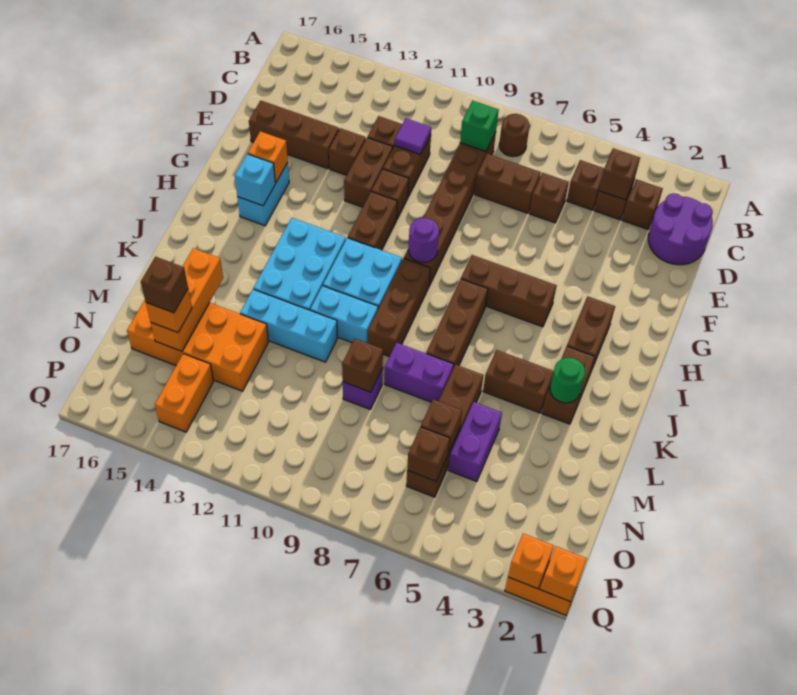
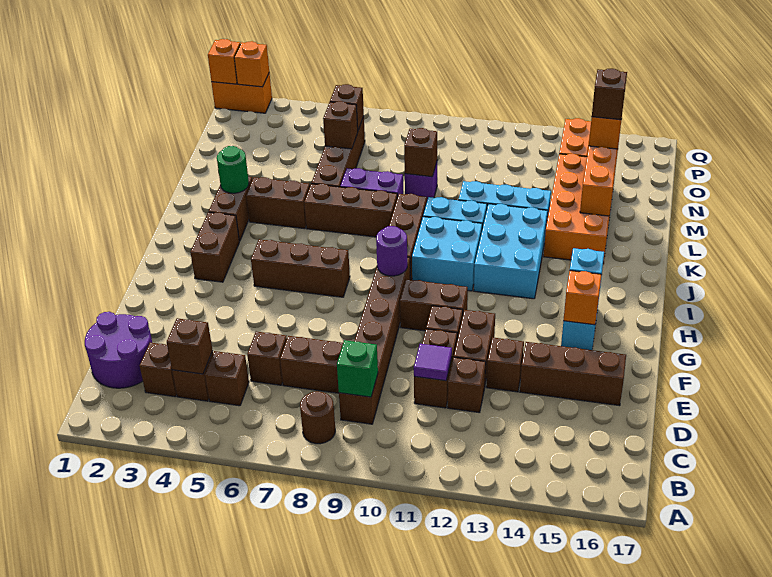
brown brick G11:H11 level 1 -> brown brick G10:G11 level 1
brown brick I7:K7 level 1 -> brown brick K6:K8 level 1
purple brick M5:N5 level 1 -> none
orange brick M13:N16 level 1 -> orange brick K14:N15 level 1

